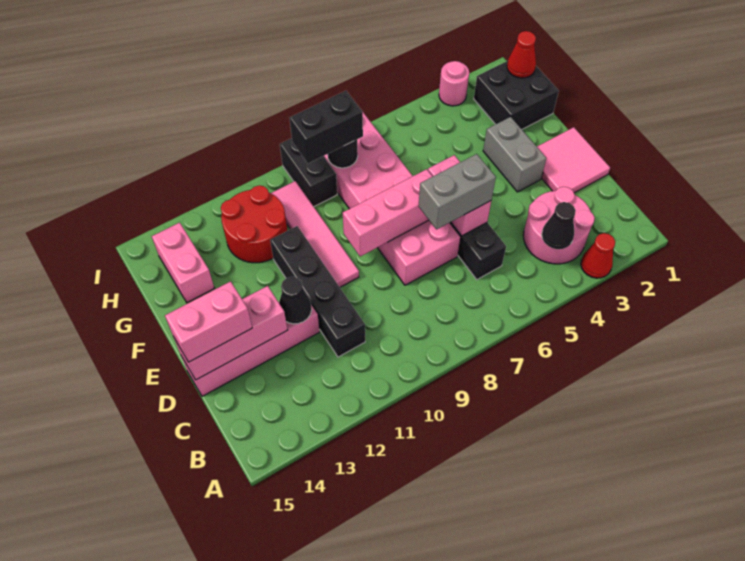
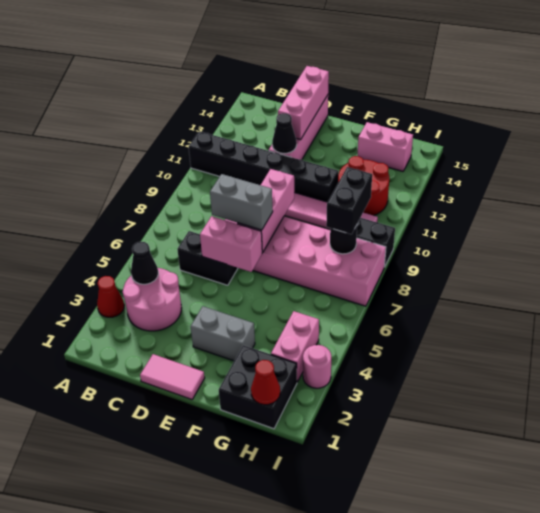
black brick C11:F11 level 1 -> black brick A11:F11 level 1
pink tile D1:E2 level 1 -> pink tile D1:E1 level 1
grey brick D6:D7 level 3 -> grey brick D7:E7 level 3
pink brick D14:D15 level 3 -> pink brick H3:H4 level 1

